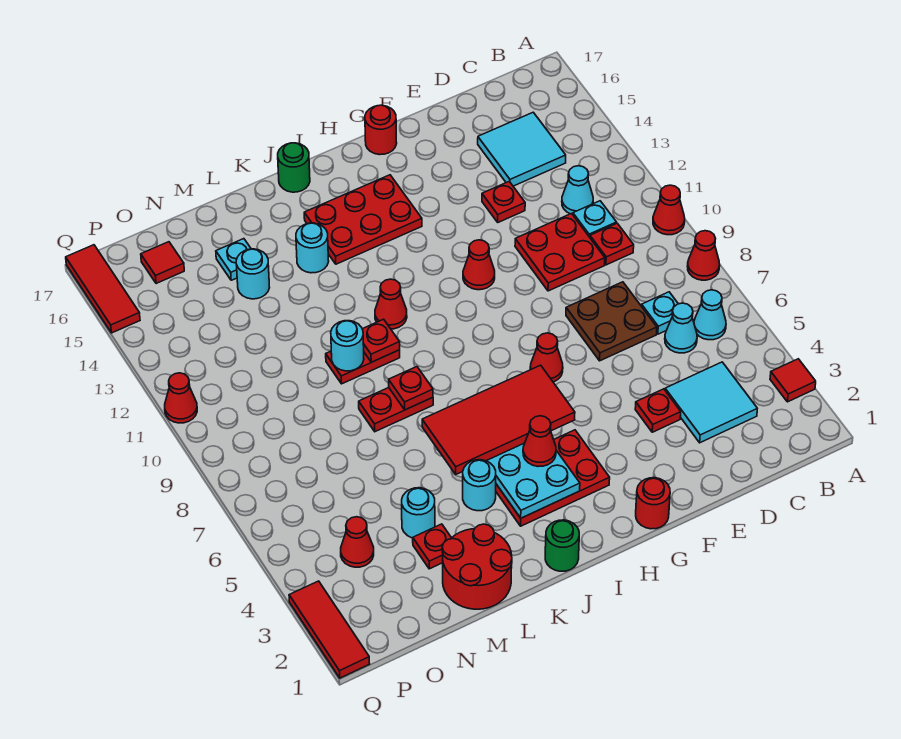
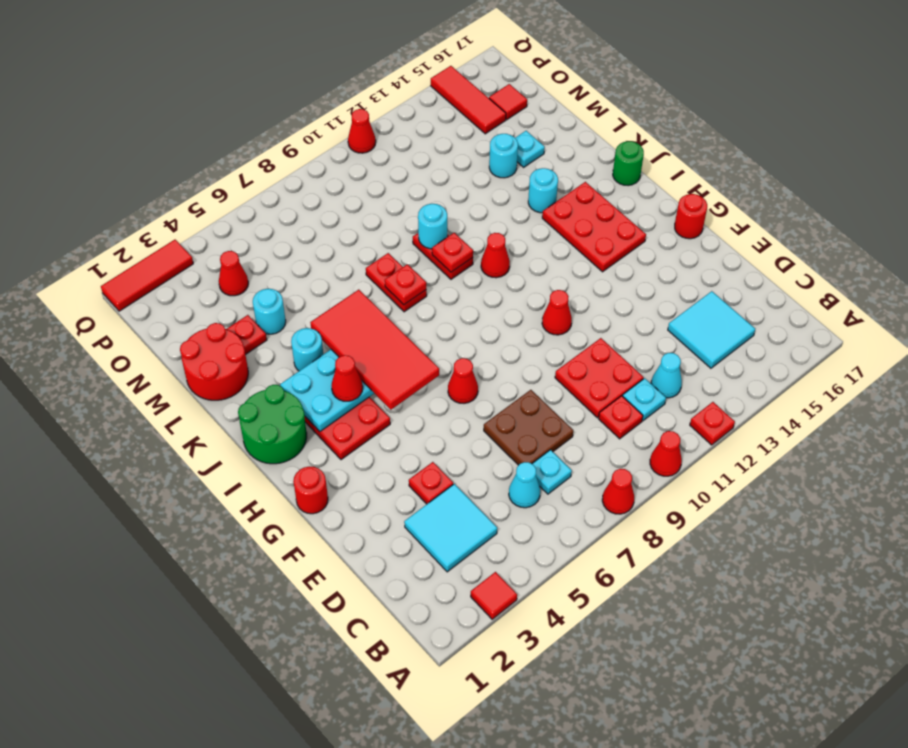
cyan cone B6 level 1 -> none
red plate E13 level 1 -> red plate A12 level 1
green round brick J1 level 1 -> green round brick I1:J2 level 1
red tile Q15:Q17 level 1 -> red tile O15:Q15 level 1

